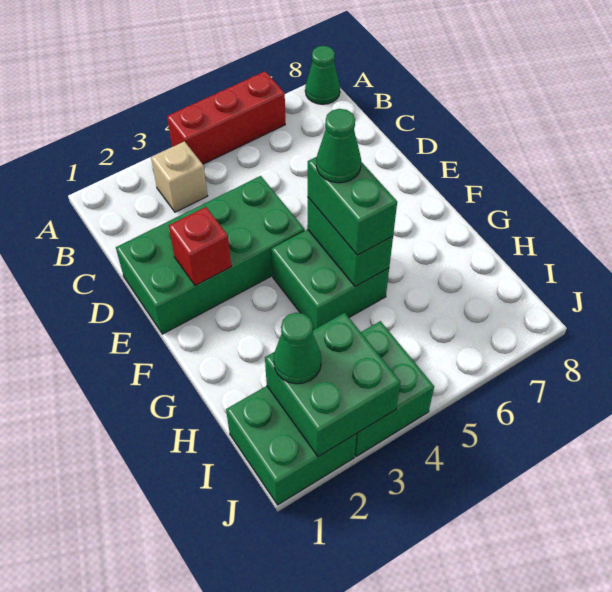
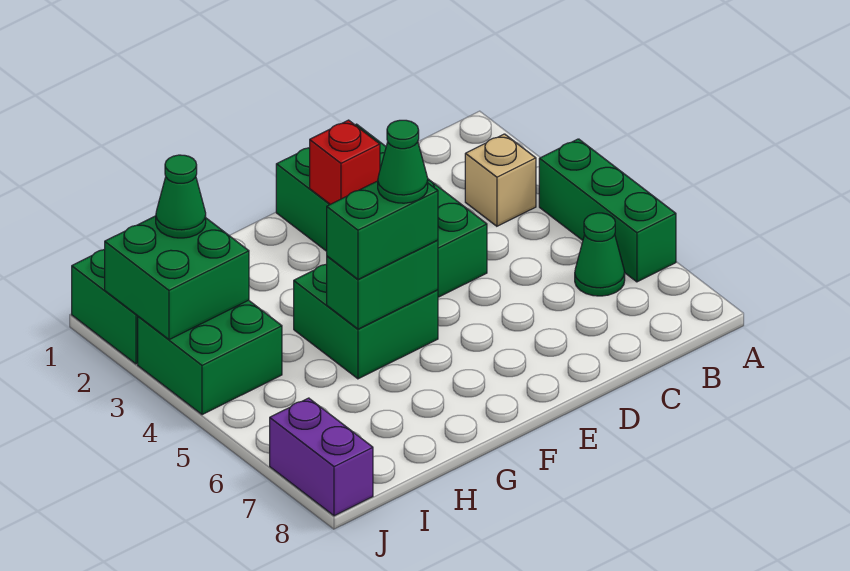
red brick A4:A6 level 1 -> green brick A4:A6 level 1
green cone A8 level 1 -> green cone B6 level 1
none -> purple brick J7:J8 level 1

